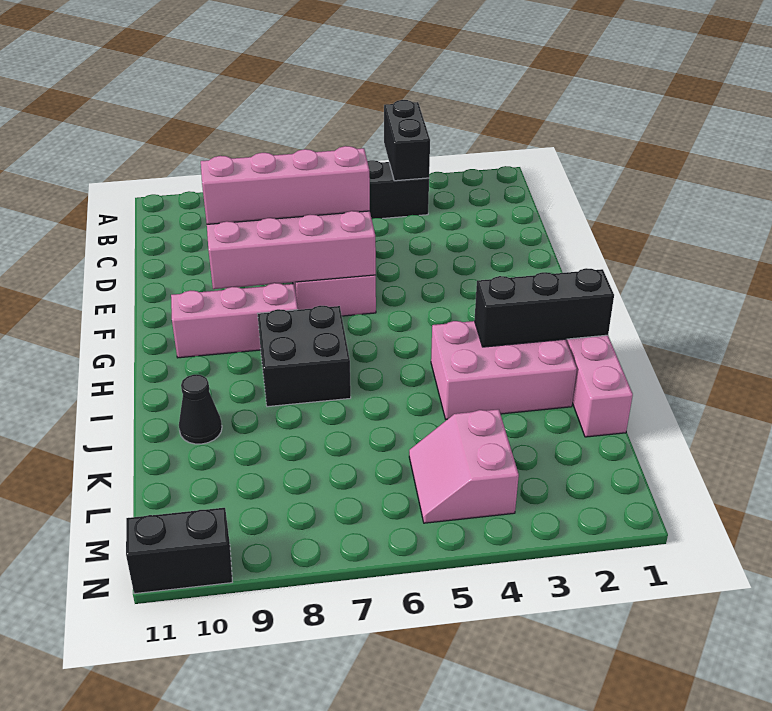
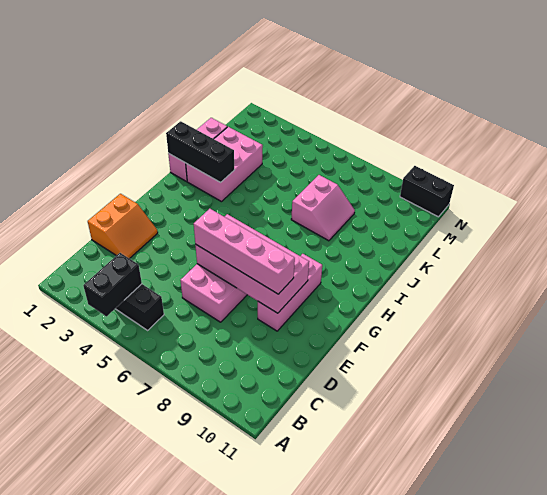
none -> orange slope D1:E2 level 1 top 1
pink brick G8:G10 level 1 -> pink brick E9:G9 level 1
black brick H7:I8 level 1 -> none
pink brick I2:J4 level 1 -> pink brick I2:K3 level 1
black cone J10 level 1 -> none
pink slope L4:M5 level 1 top 4 -> pink slope J7:K8 level 1 top 7

